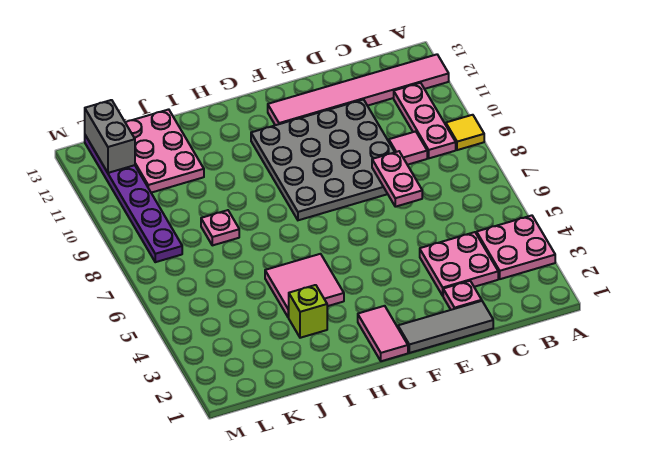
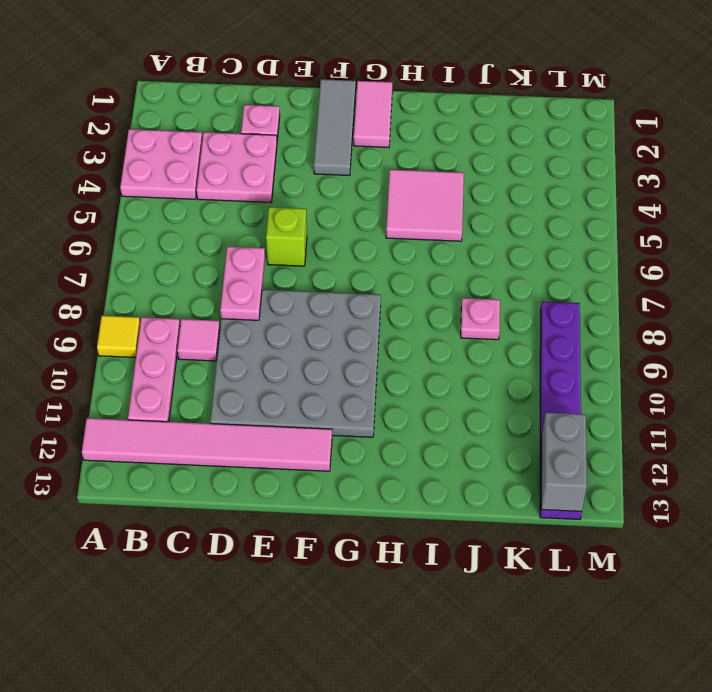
grey tile D1:F1 level 1 -> grey tile F1:F3 level 1
lime brick I3 level 1 -> lime brick E6 level 1
pink plate J11:K13 level 1 -> none

